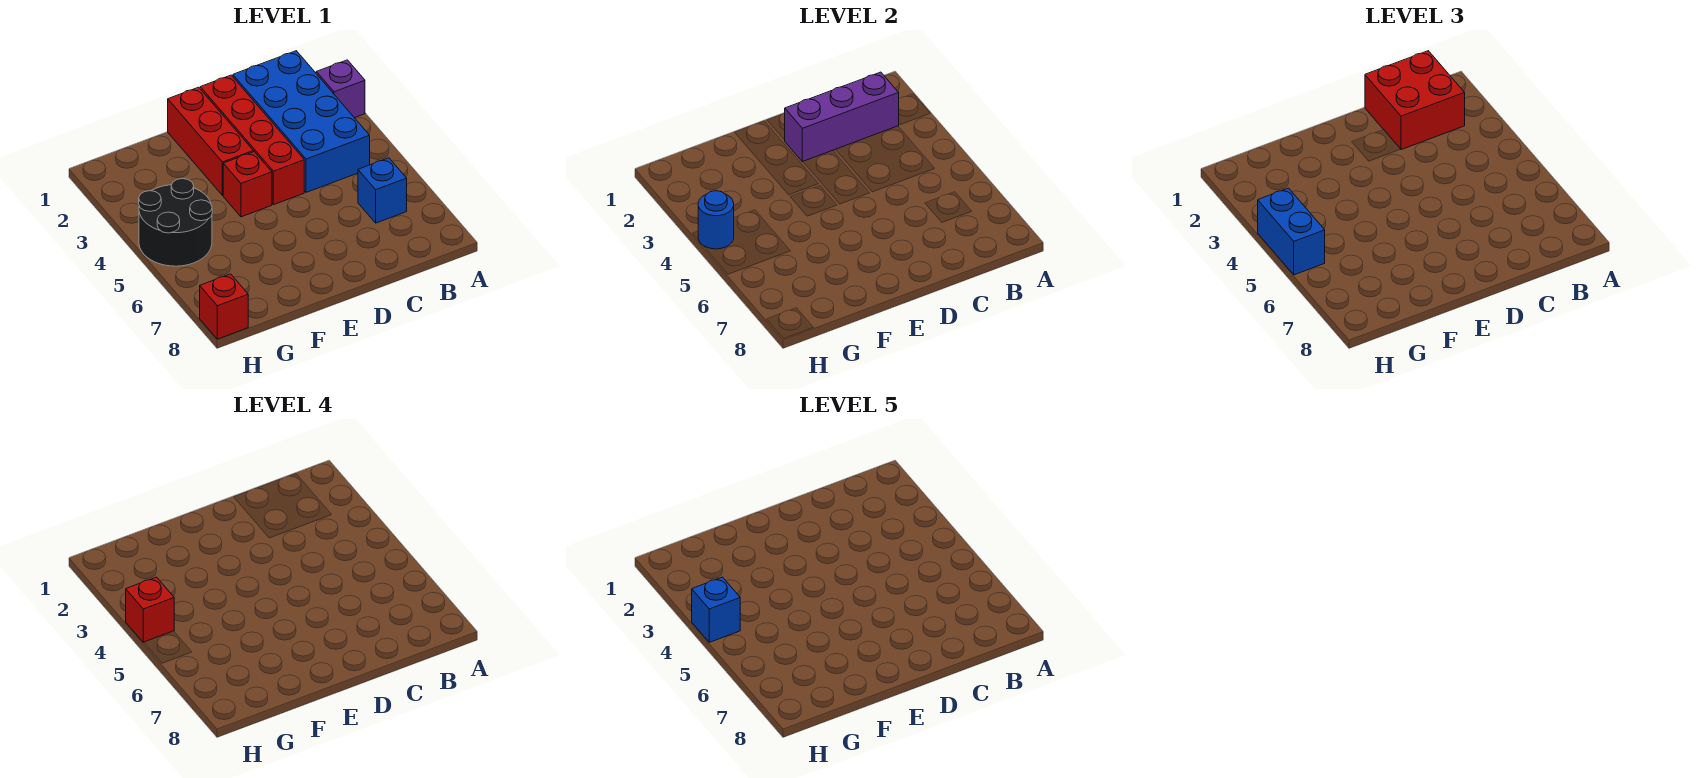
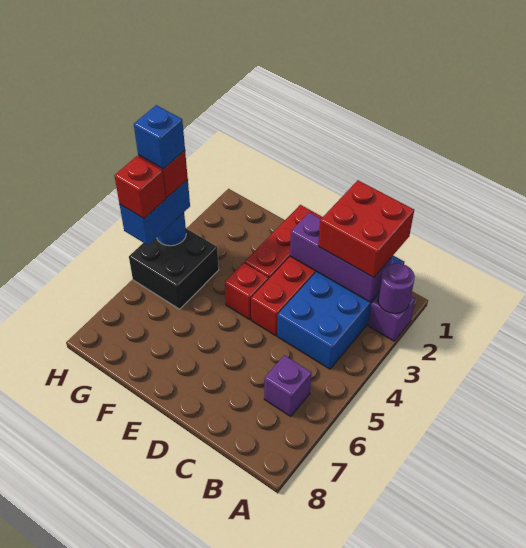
none -> purple round brick A2 level 2
blue brick B6 level 1 -> purple brick B6 level 1
black round brick G4:H5 level 1 -> black brick G4:H5 level 1
red brick H8 level 1 -> red brick H5 level 4

